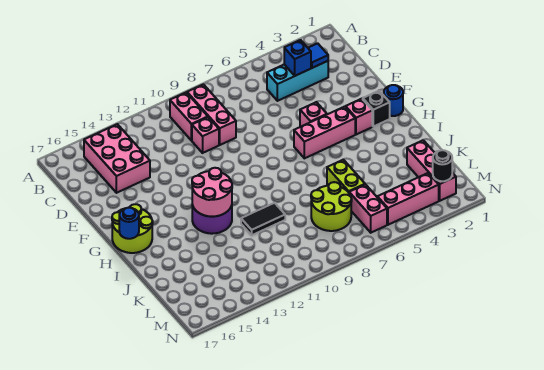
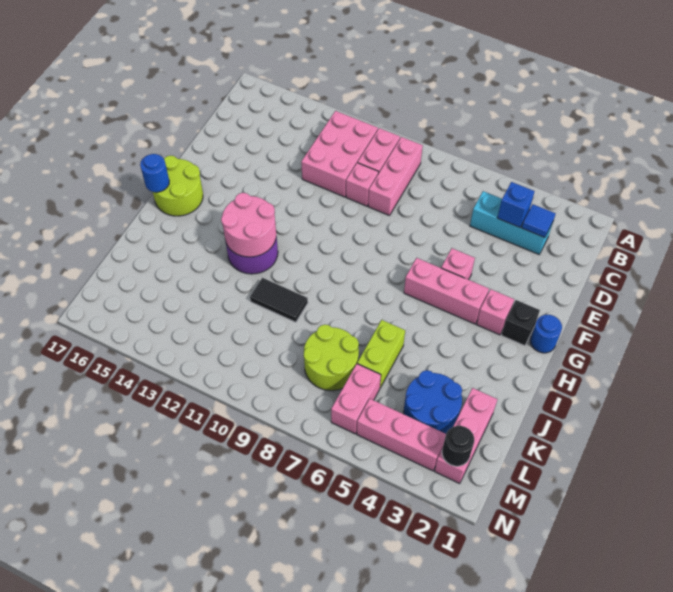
pink brick B14:D15 level 1 -> pink brick B11:D12 level 1
none -> blue round brick K3:L4 level 1

